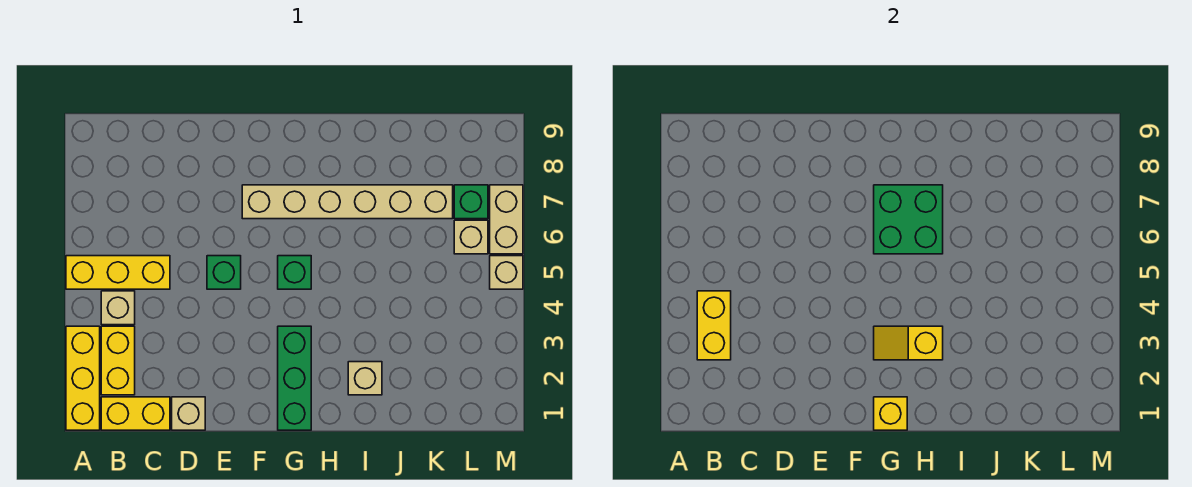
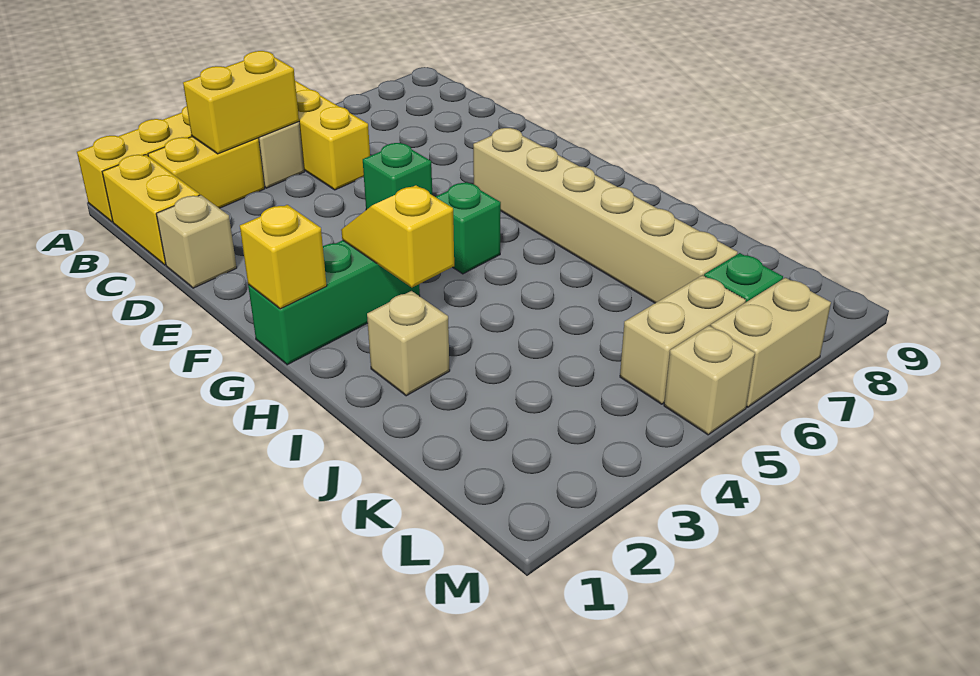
green brick G6:H7 level 2 -> none
tan brick L6 level 1 -> tan brick L5:L6 level 1

